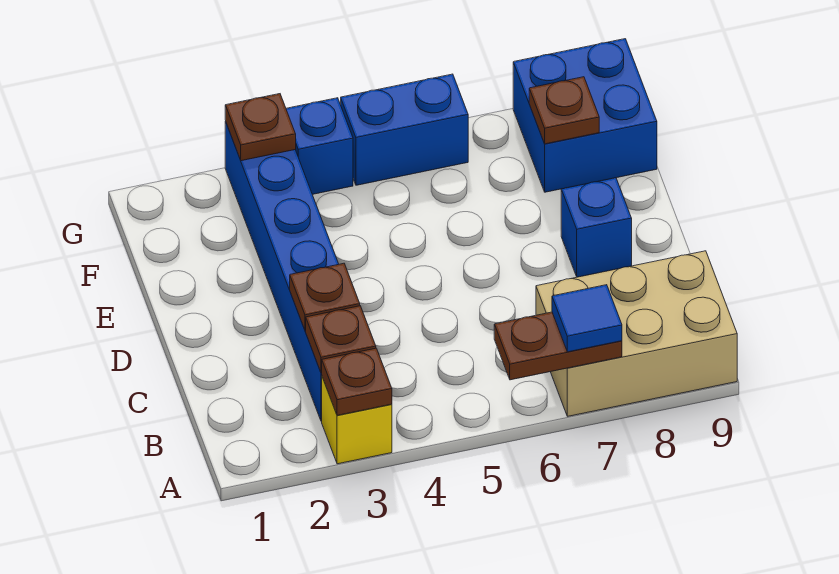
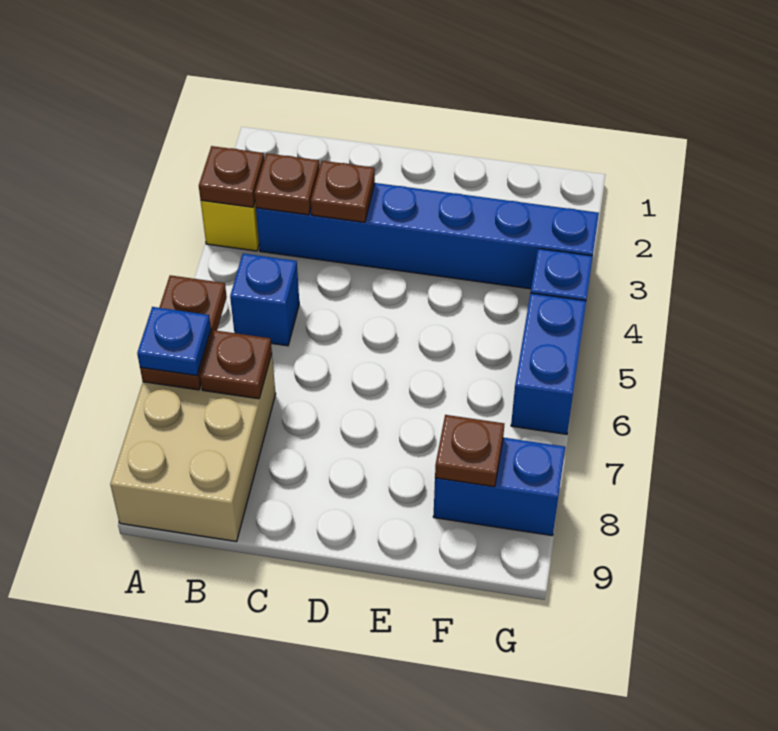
blue tile A7 level 3 -> blue plate A7 level 3
blue brick D8 level 1 -> blue brick B5 level 1
blue brick F8:G9 level 1 -> blue brick F8:G8 level 1
brown plate G3 level 2 -> brown plate B7 level 2

